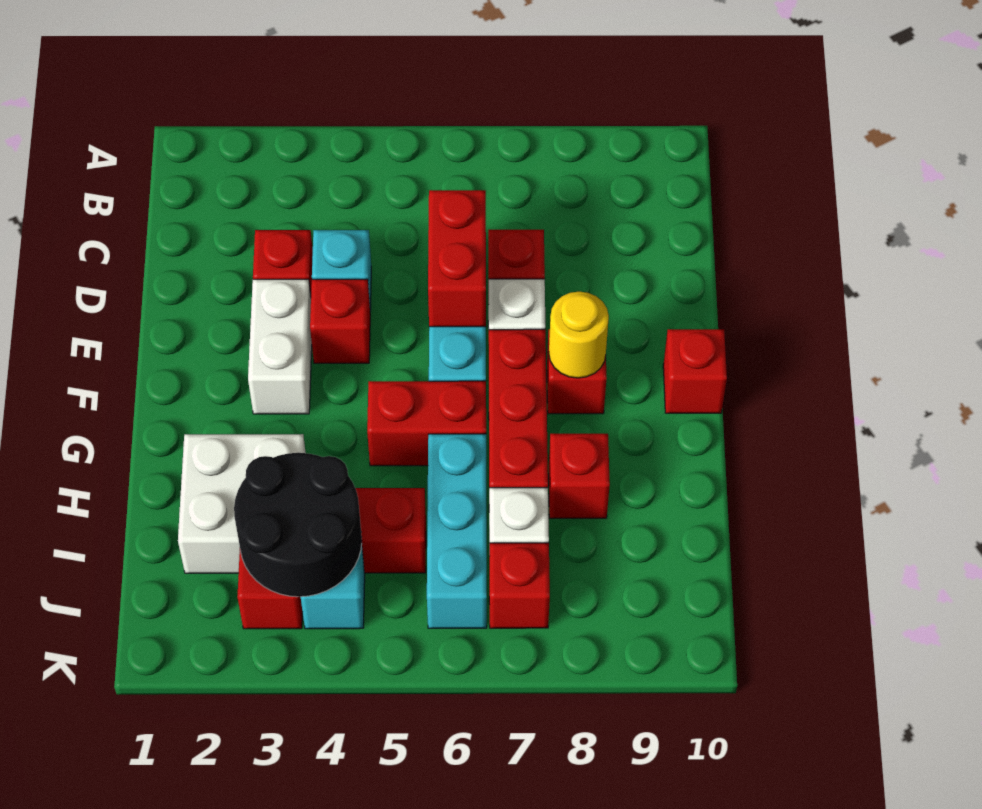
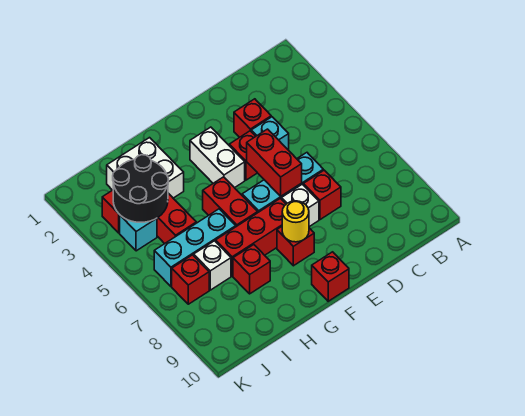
red brick D6:E6 level 2 -> red brick E5:E6 level 2
white brick E3:F3 level 1 -> white brick F3:F4 level 1

